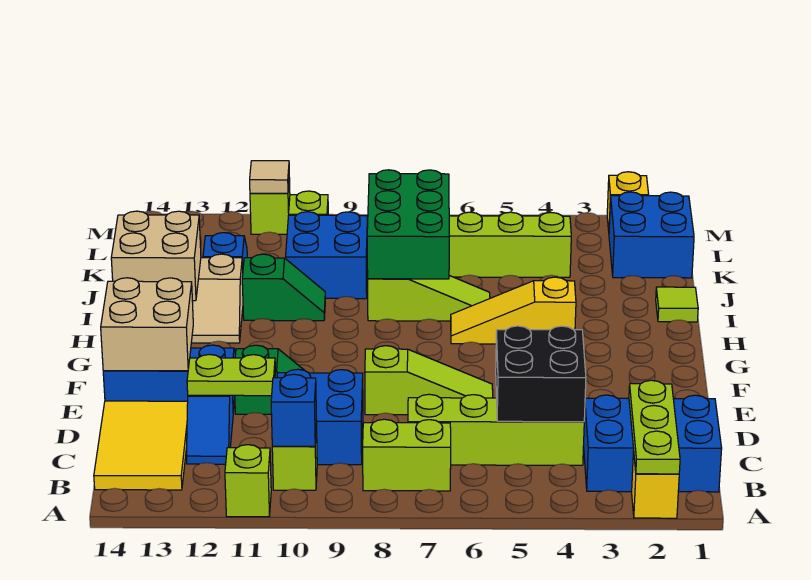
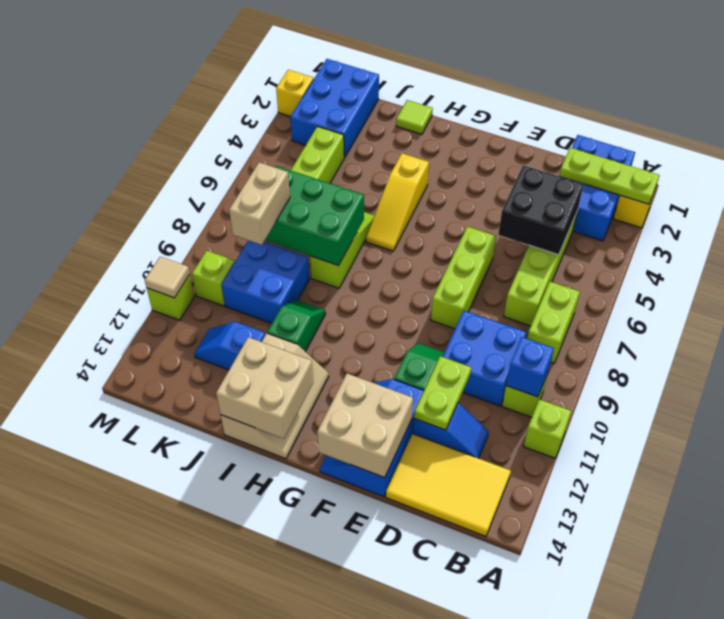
lime slope E6:E8 level 1 top 8 -> lime brick E6:E8 level 1
blue brick K1:L2 level 1 -> blue brick K1:L3 level 1
none -> tan brick K8:K9 level 3

